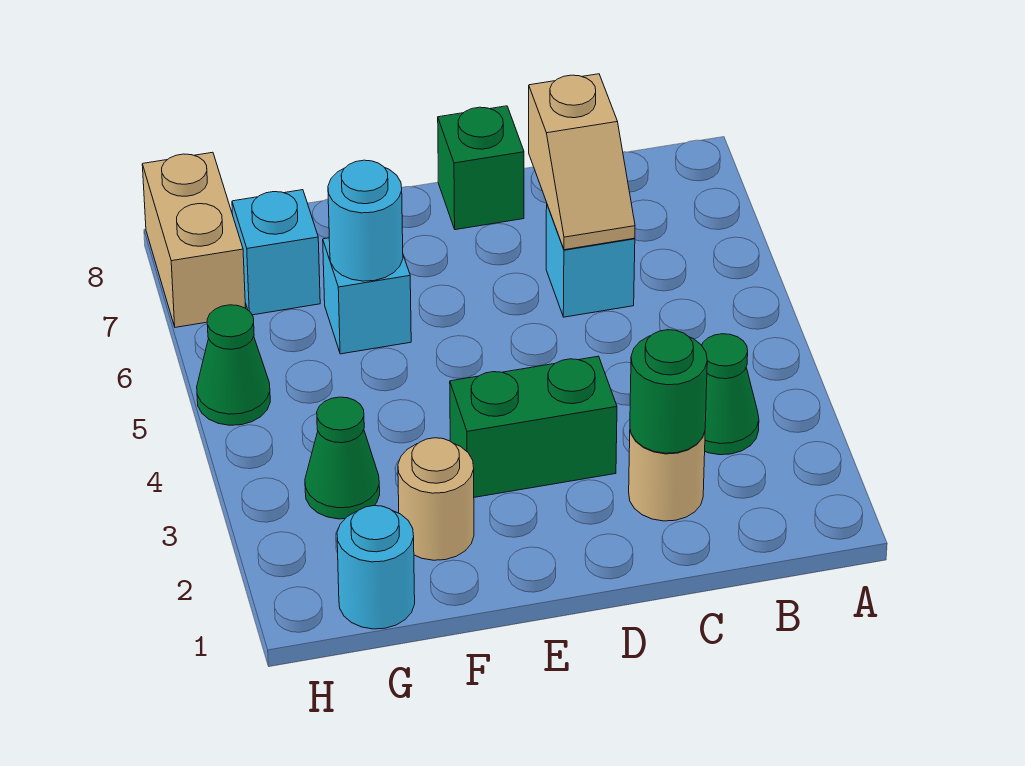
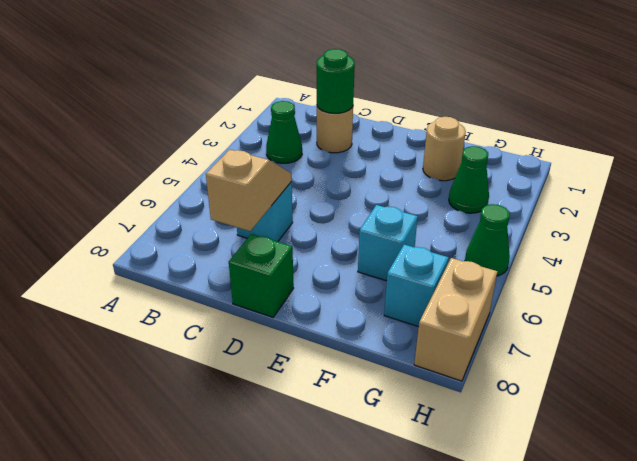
green brick D3:E3 level 1 -> none
cyan round brick F6 level 2 -> none
cyan round brick G1 level 1 -> none

